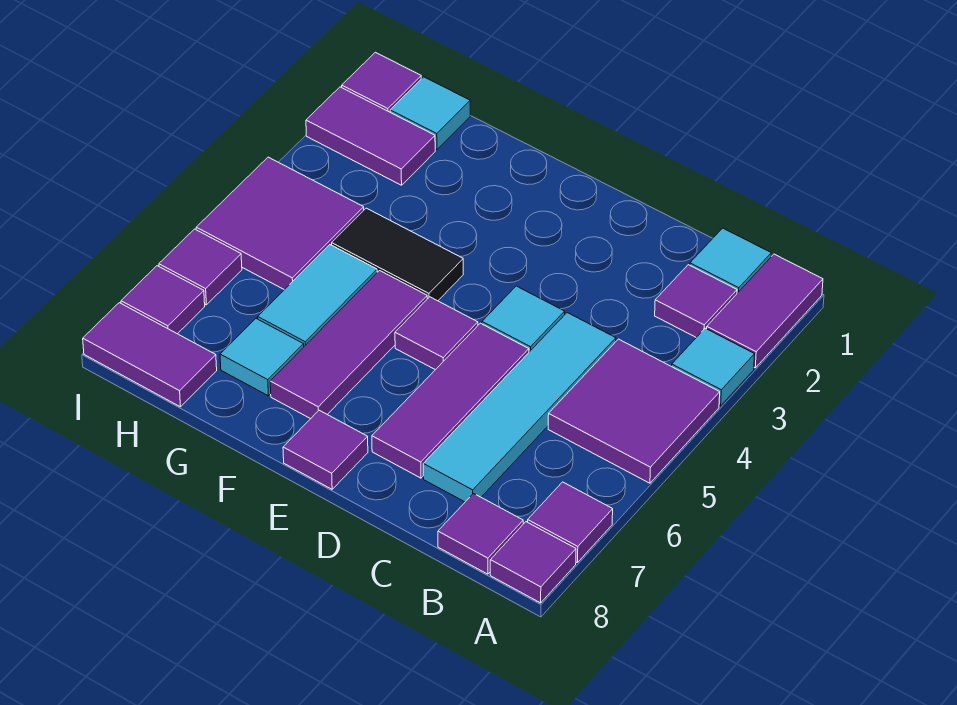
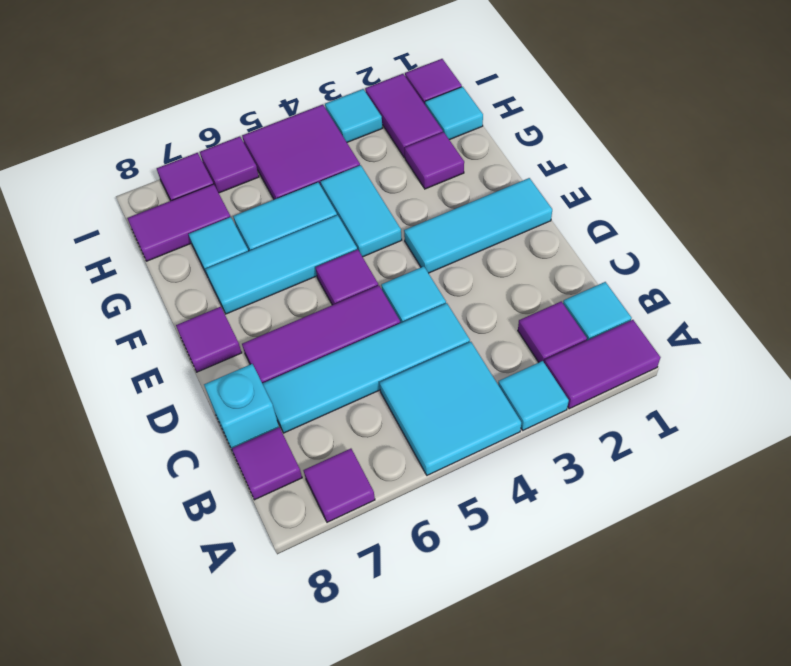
purple tile A4:B5 level 1 -> cyan tile A4:B5 level 1
purple tile A8 level 1 -> purple tile G2 level 1
none -> cyan brick C8 level 1
none -> cyan tile E1:E3 level 1
black tile F4:G4 level 1 -> cyan tile F4:G4 level 1
purple tile F5:F7 level 1 -> cyan tile F5:F7 level 1
purple tile H8:I8 level 1 -> purple tile H7:H8 level 1
none -> cyan tile I3 level 1

